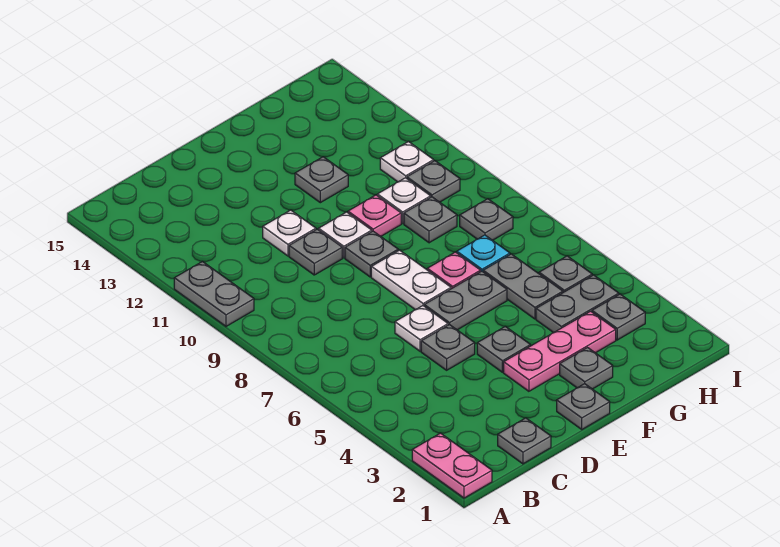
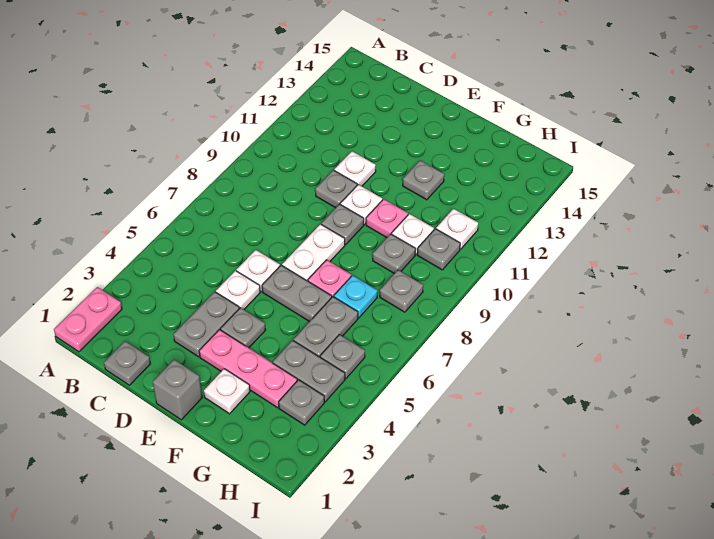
grey plate A10:A11 level 1 -> grey plate D3:D4 level 1
grey plate D5 level 1 -> white plate D5 level 1
grey plate E1 level 1 -> grey brick E1 level 1
grey plate F2 level 1 -> white plate F2 level 1

